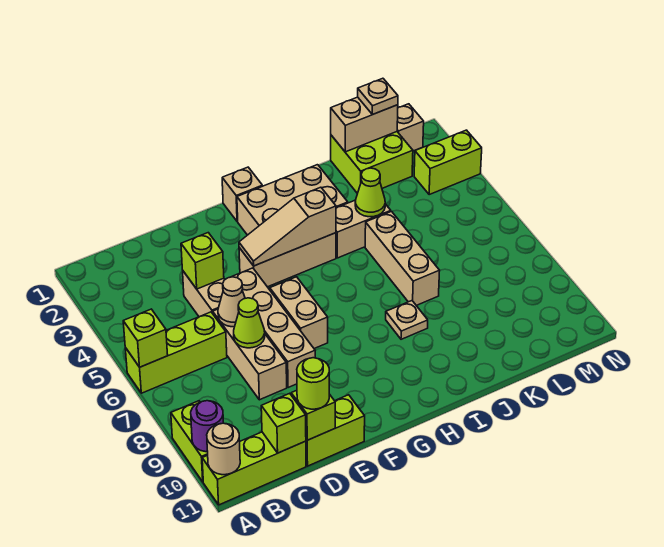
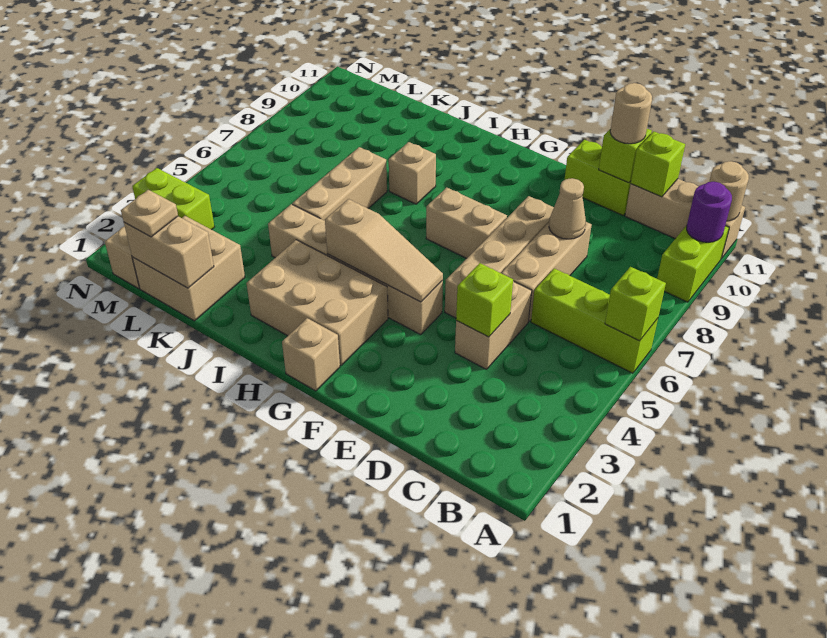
lime brick A11:C11 level 1 -> tan brick A11:C11 level 1
tan cone D6 level 2 -> tan cone D8 level 2
lime cone D7 level 2 -> none
lime round brick D11 level 3 -> tan round brick D11 level 3
tan brick F6:F7 level 1 -> tan brick F7:G7 level 1
tan plate I8 level 1 -> tan brick I8 level 1
lime cone J4 level 2 -> none
lime brick K1:L2 level 1 -> tan brick K1:L2 level 1

